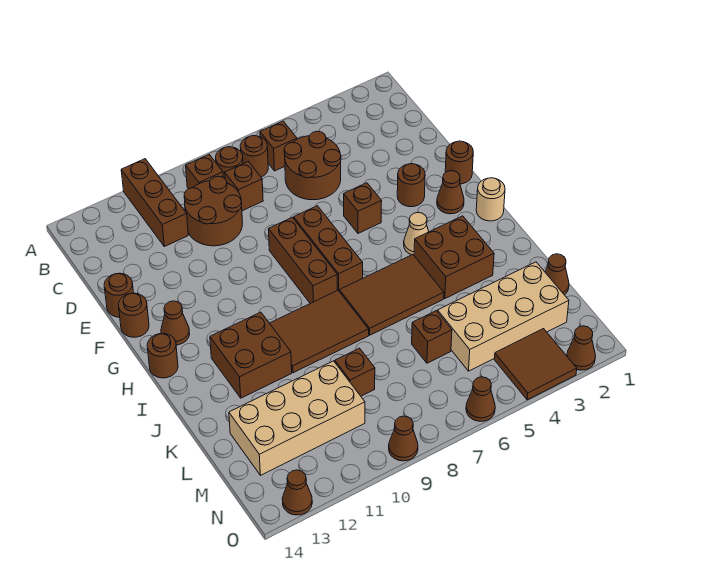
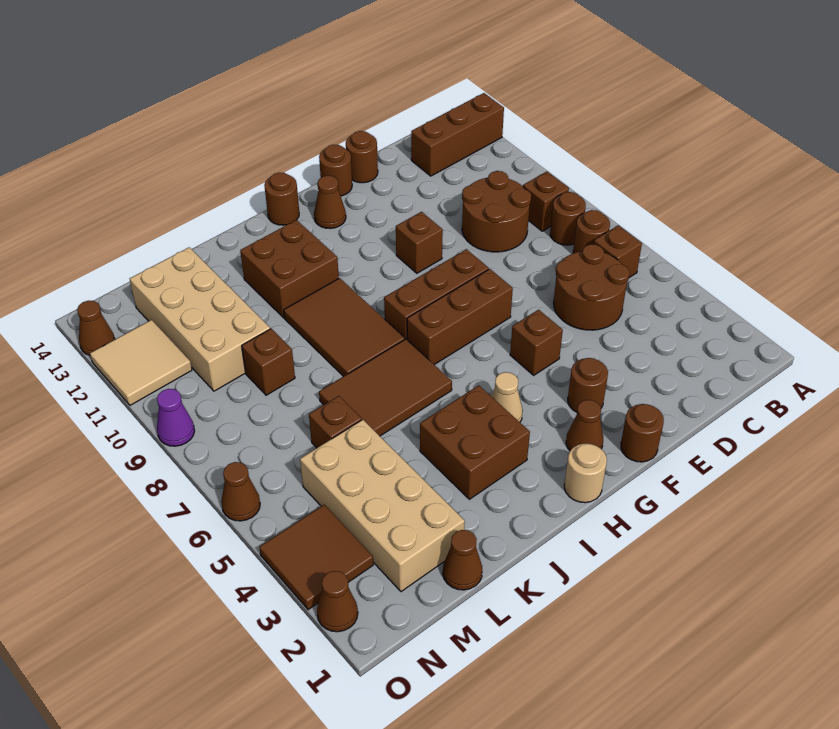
brown brick A11:C11 level 1 -> brown brick A13:C13 level 1
brown brick C8 level 1 -> brown brick F10 level 1
brown tile I5:J7 level 1 -> brown tile I6:K7 level 1
none -> tan tile N11:O12 level 1
brown cone O9 level 1 -> purple cone O9 level 1

